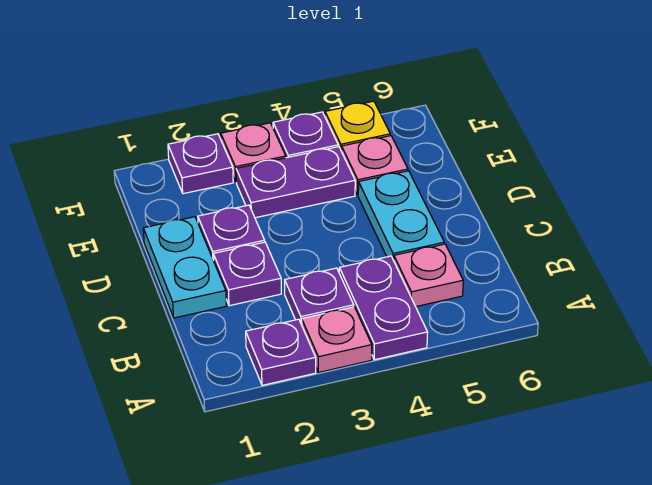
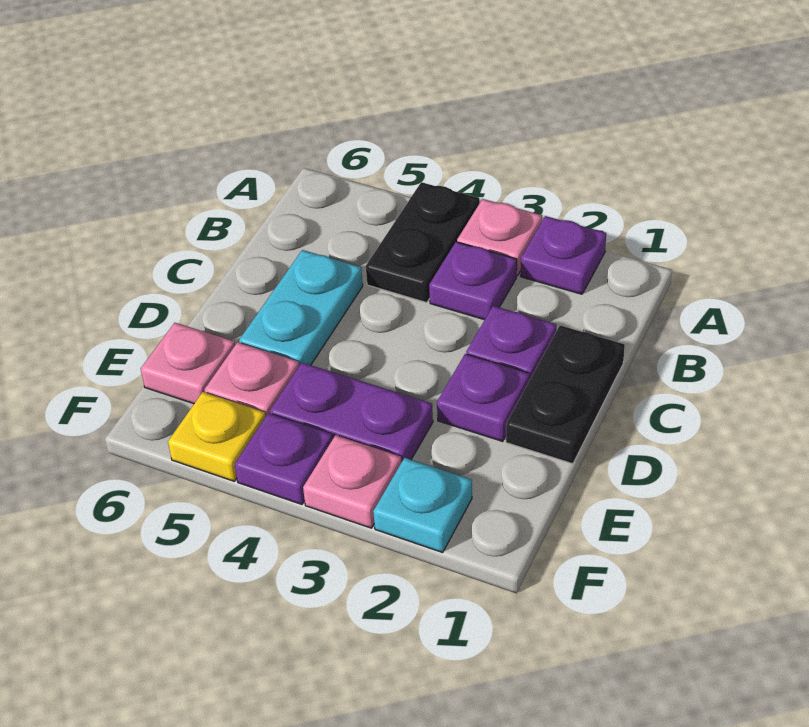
purple plate A4:B4 level 1 -> black plate A4:B4 level 1
pink plate B5 level 1 -> pink plate E6 level 1
cyan plate C1:D1 level 1 -> black plate C1:D1 level 1
purple plate F2 level 1 -> cyan plate F2 level 1

